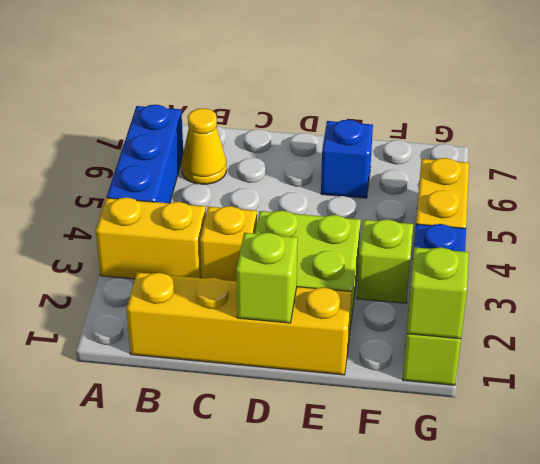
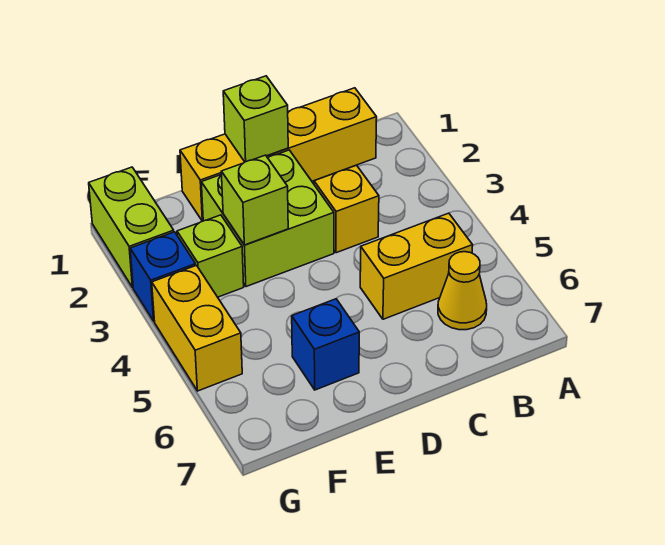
yellow brick A3:B3 level 1 -> yellow brick B5:C5 level 1
blue brick A4:A6 level 1 -> none
lime brick G1 level 2 -> lime brick E3 level 2

